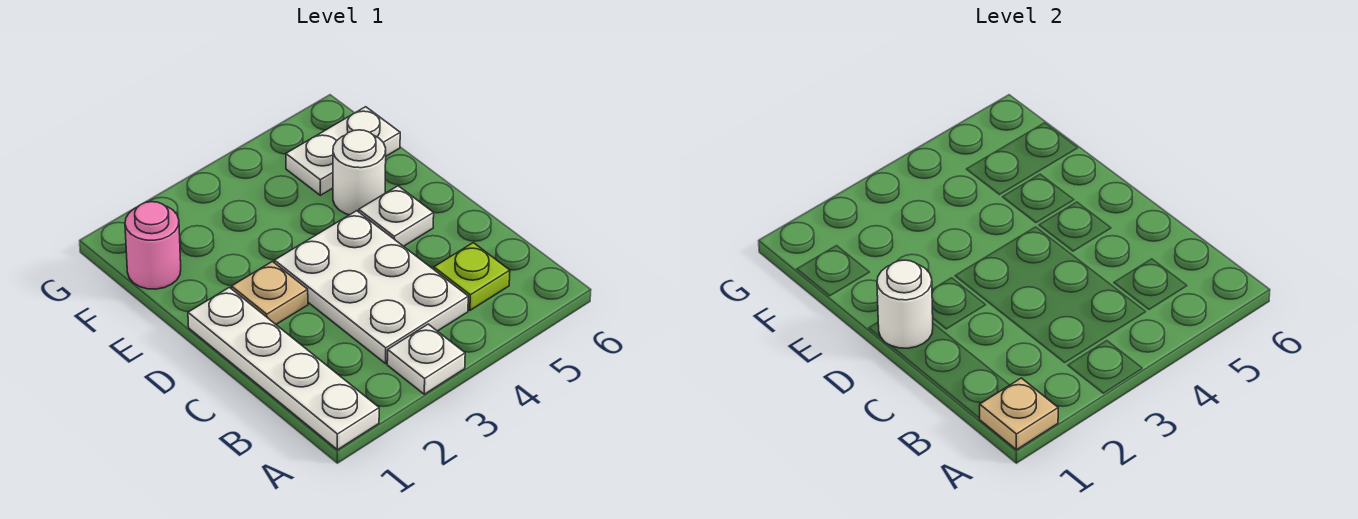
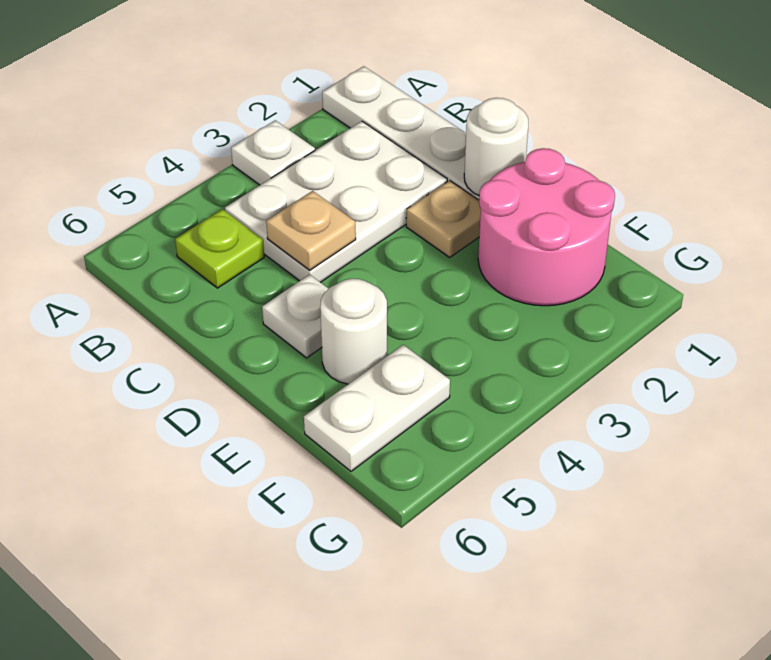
tan plate A1 level 2 -> tan plate C4 level 2
white plate B3:D4 level 1 -> white plate B2:C4 level 1
pink round brick F1 level 1 -> pink round brick E1:F2 level 1

